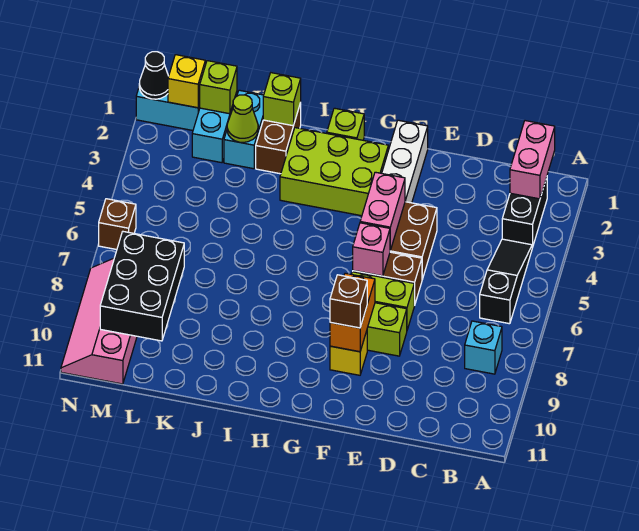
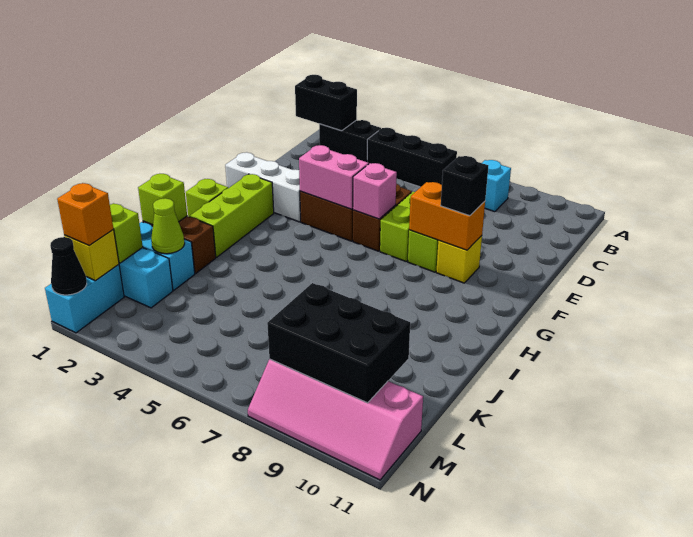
pink brick B1:B2 level 2 -> black brick B1:B2 level 2
black slope B4:B6 level 1 top 6 -> black brick B4:B6 level 1
brown brick F9 level 3 -> black brick F9 level 3
lime brick G2:I3 level 1 -> lime brick G2:I2 level 1
none -> orange brick M1 level 3
brown brick N6 level 1 -> none

